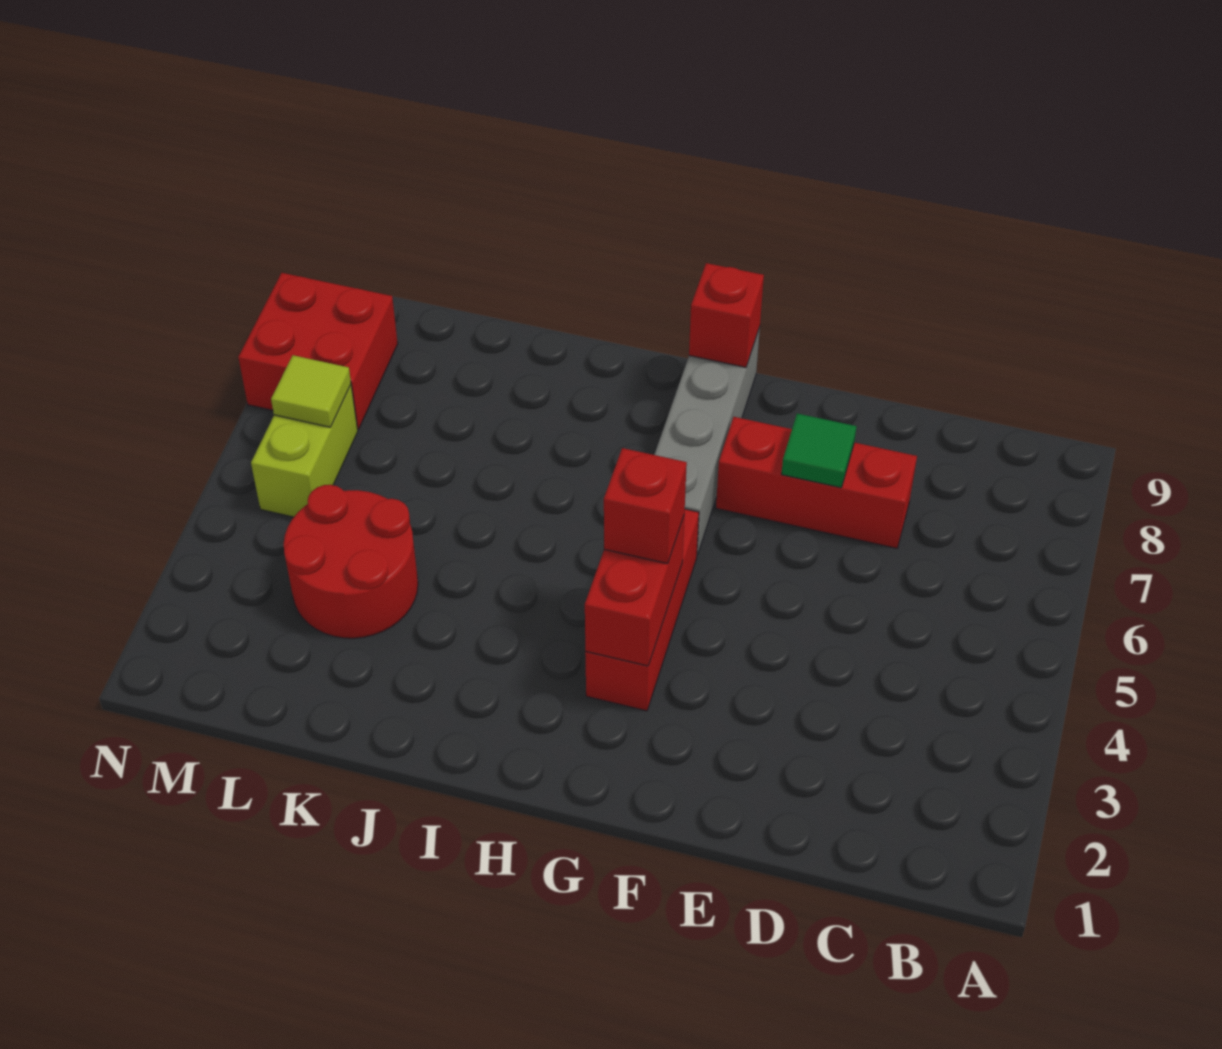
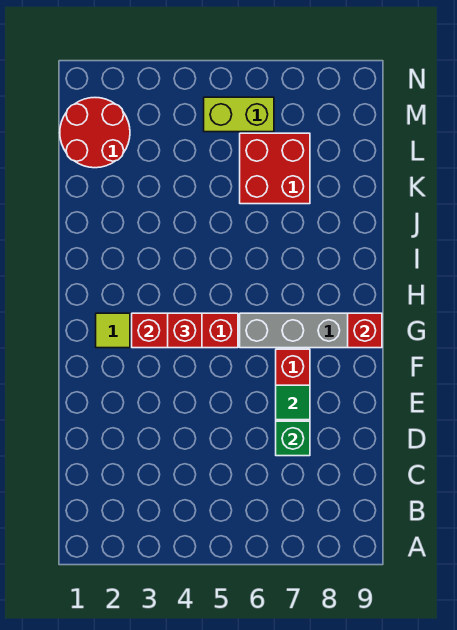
none -> green brick D7 level 2
red round brick K3:L4 level 1 -> red round brick L1:M2 level 1
lime tile M6 level 2 -> lime tile G2 level 1
red brick M7:N8 level 1 -> red brick K6:L7 level 1

